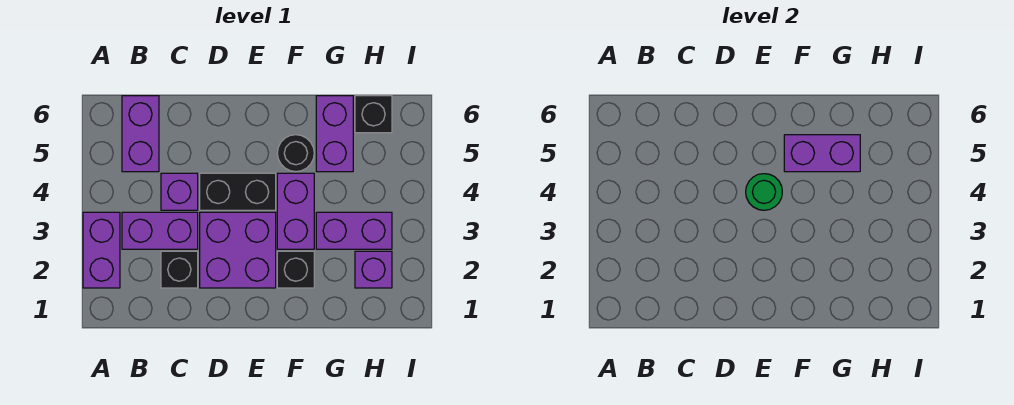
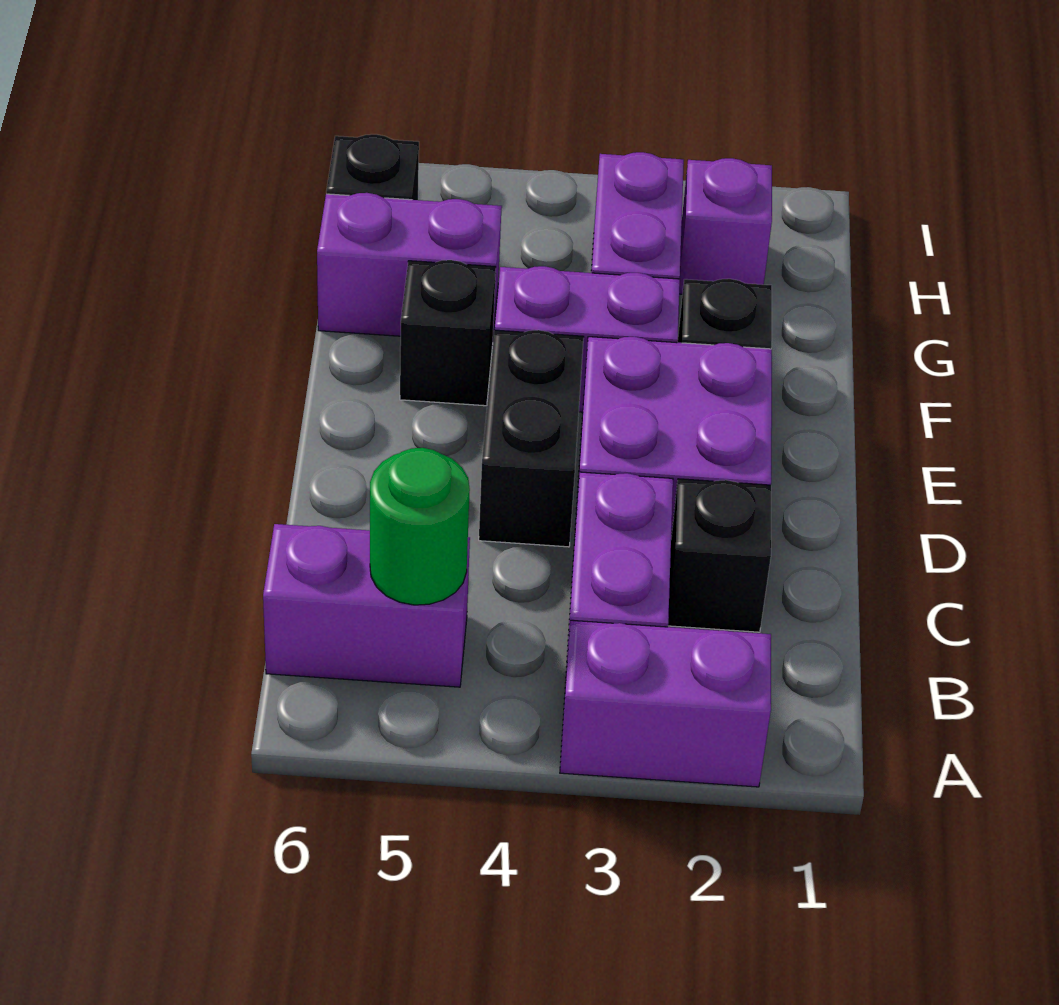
purple brick C4 level 1 -> none
green round brick E4 level 2 -> green round brick B5 level 2
black round brick F5 level 1 -> black brick F5 level 1
purple brick F5:G5 level 2 -> none

